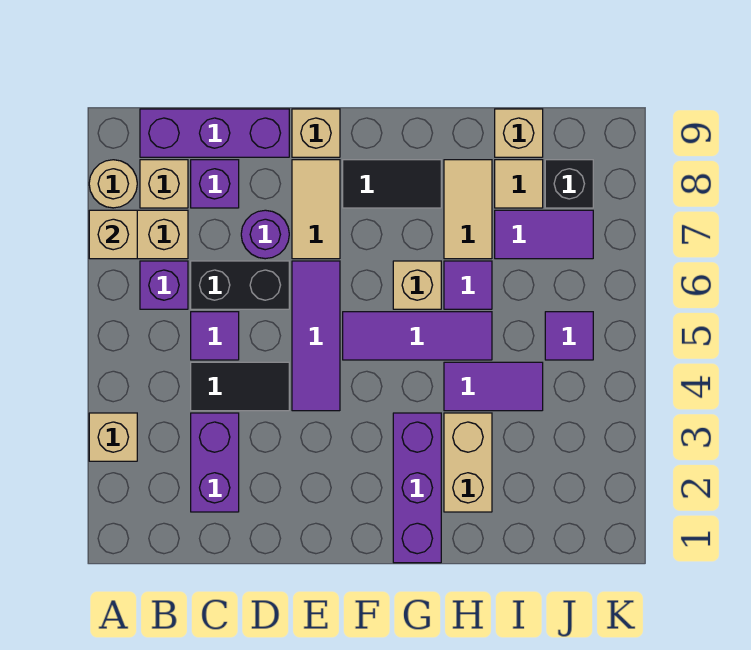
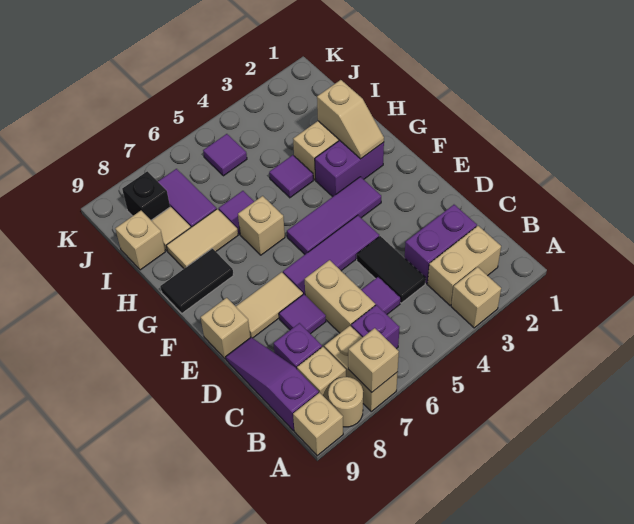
none -> tan brick A9 level 1
none -> tan brick B2:B3 level 1
purple brick B9:D9 level 1 -> purple slope B9:D9 level 1 top B
black brick C6:D6 level 1 -> tan brick C6:D6 level 1
purple round brick D7 level 1 -> purple tile D7 level 1
purple tile F5:H5 level 1 -> purple tile F3:F5 level 1
black tile F8:G8 level 1 -> black tile G8:G9 level 1
purple brick G1:G3 level 1 -> purple brick G2:G3 level 1
none -> tan slope G2:H2 level 2 top H
purple tile H4:I4 level 1 -> purple tile H4 level 1

